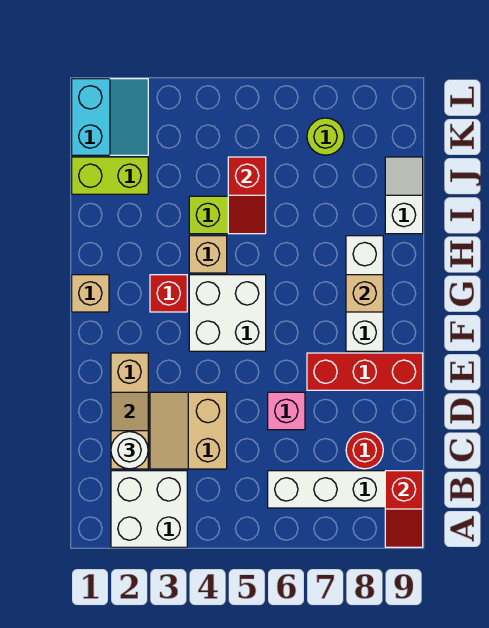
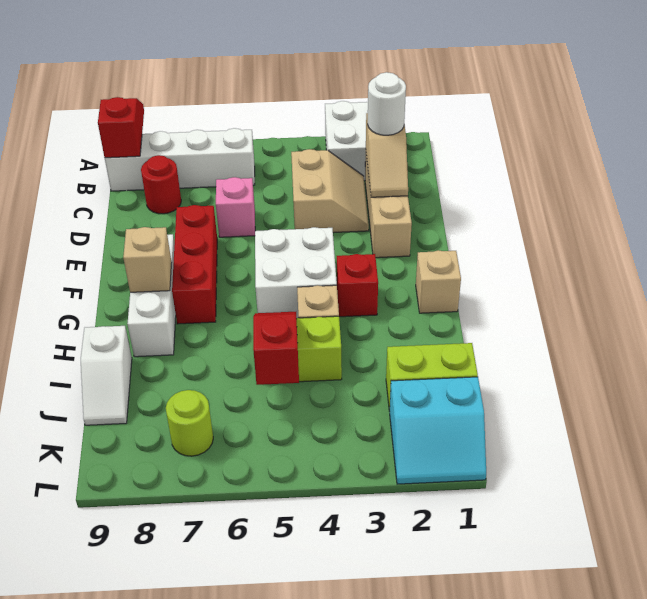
red brick E7:E9 level 1 -> red brick E7:G7 level 1
cyan slope K1:L2 level 1 top 1 -> cyan slope K1:L2 level 1 top K

